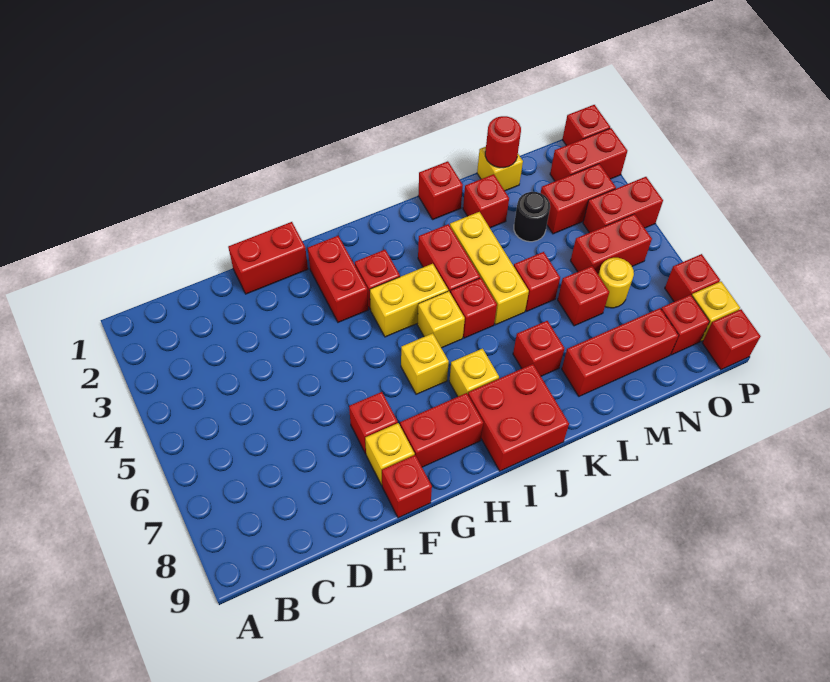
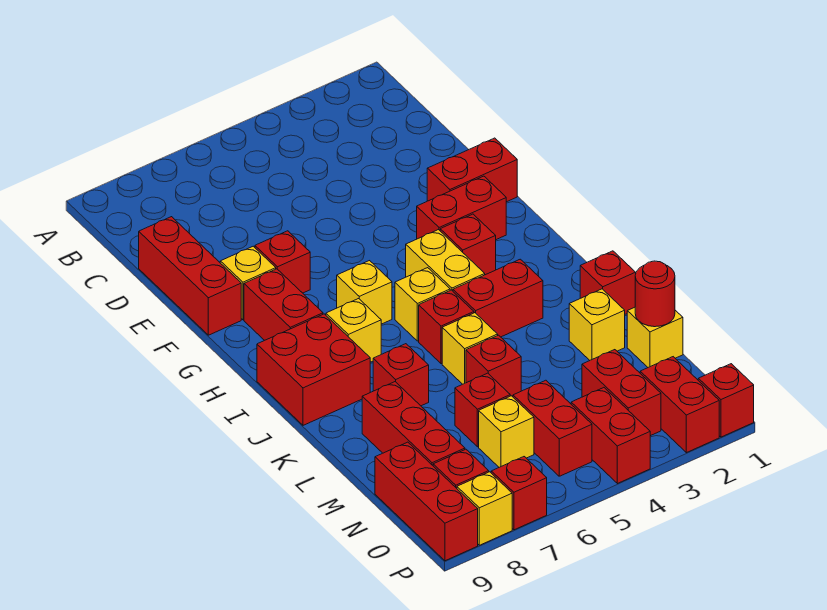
red brick E1:F1 level 1 -> red brick F1:F2 level 1
red brick F9 level 1 -> red brick D9:F9 level 1
yellow brick K3:K5 level 1 -> yellow brick K5 level 1
red brick L2 level 1 -> yellow brick L2 level 1
black round brick M3 level 1 -> none
yellow round brick N6 level 1 -> yellow brick N6 level 1
red brick P9 level 1 -> red brick N9:P9 level 1

